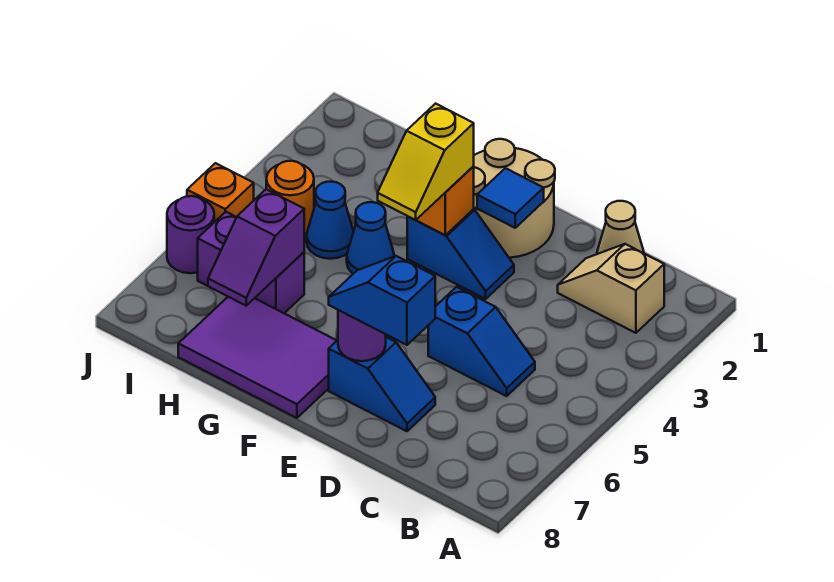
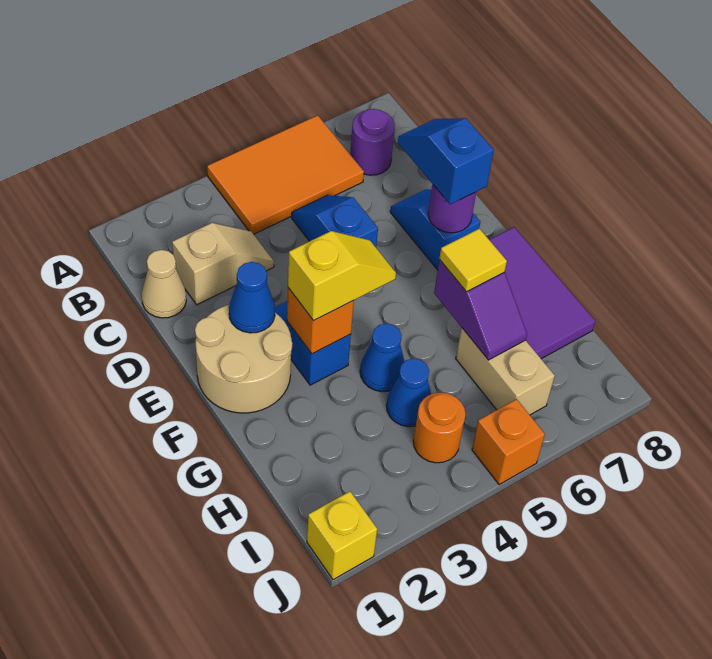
none -> orange tile A4:B6 level 1
tan slope B2:C2 level 1 top B -> tan slope C2:C3 level 1 top 2
blue slope D7:E7 level 3 top D -> blue slope D7:E7 level 3 top E
blue tile E2 level 2 -> blue cone E2 level 2
none -> yellow tile G6 level 3
purple brick H6:I6 level 1 -> tan brick H6:I6 level 1
purple slope H6:H7 level 2 top 6 -> purple slope G6:H6 level 2 top G
none -> yellow brick J1 level 1
purple round brick J6 level 1 -> purple round brick B7 level 1

